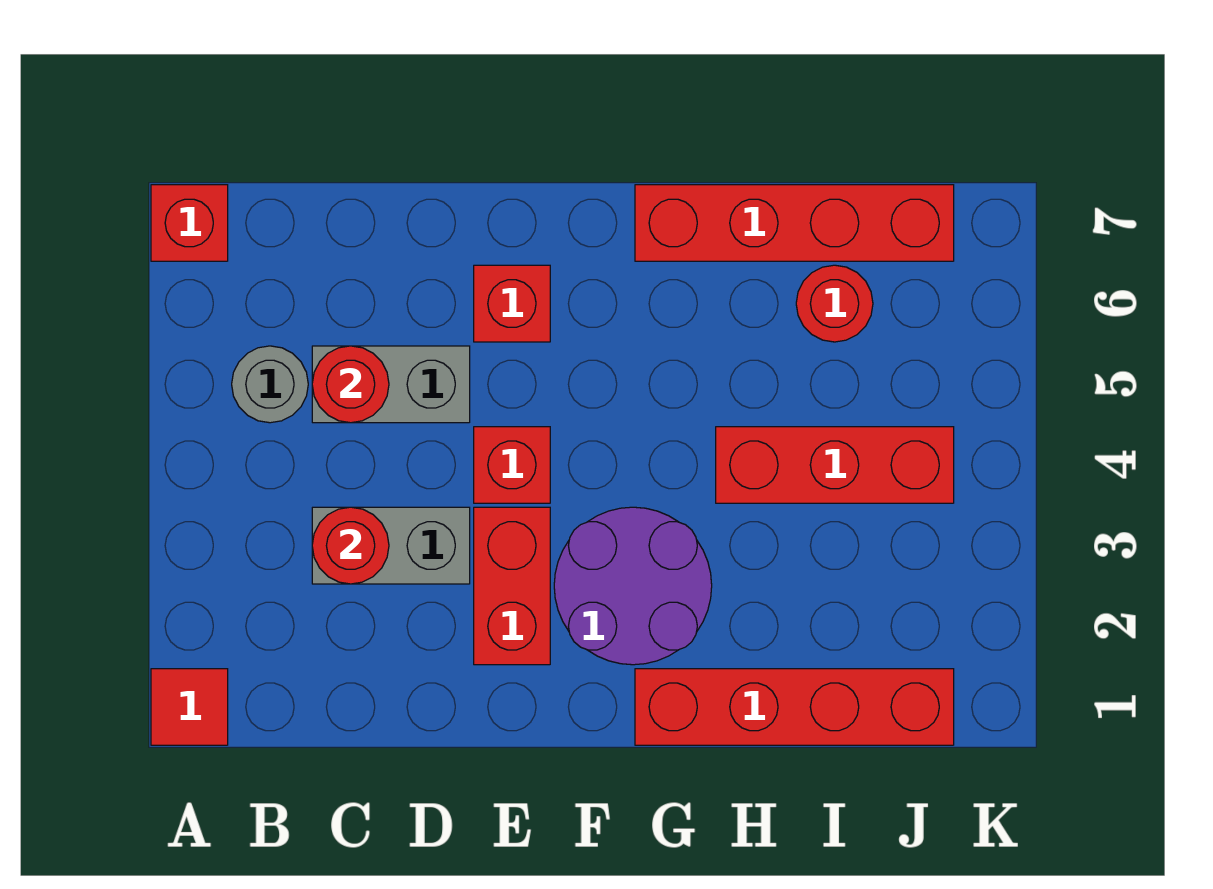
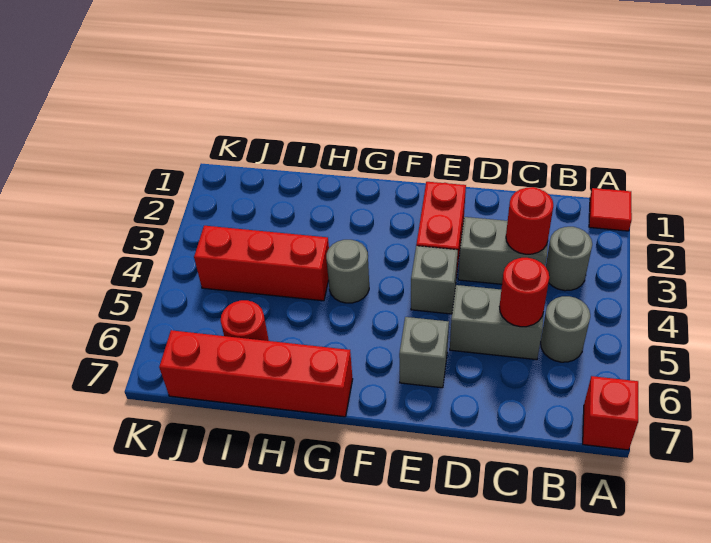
none -> grey round brick B3 level 1
red brick E4 level 1 -> grey brick E4 level 1
red brick E6 level 1 -> grey brick E6 level 1
purple round brick F2:G3 level 1 -> none
red brick G1:J1 level 1 -> none
none -> grey round brick G4 level 1

